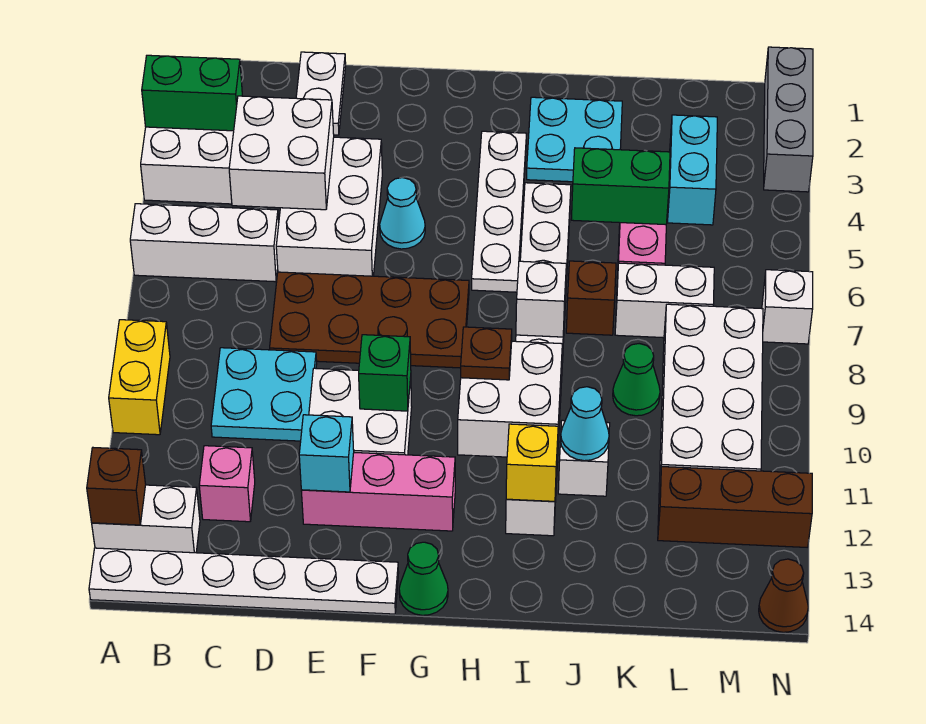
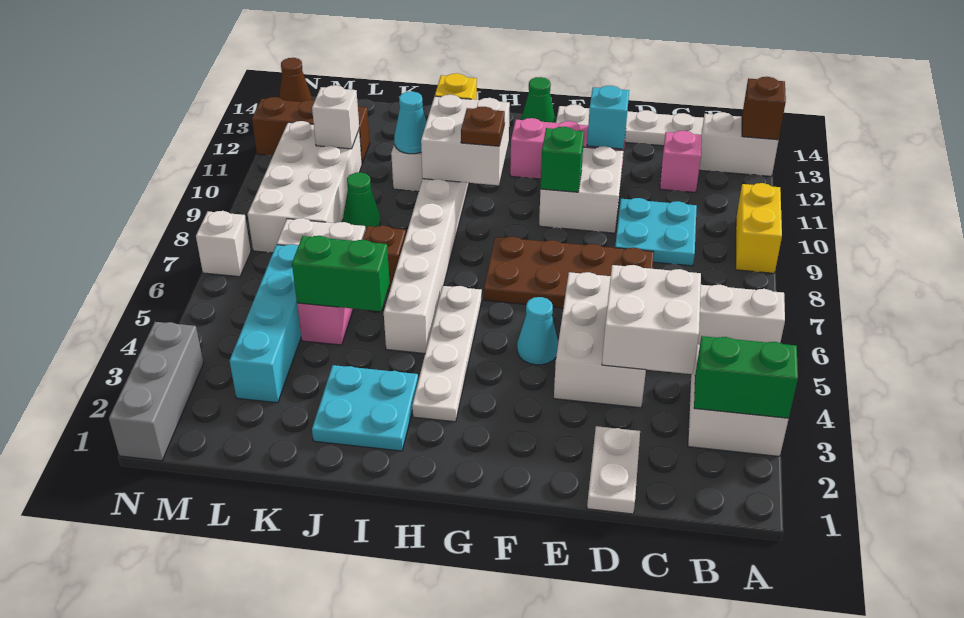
white brick I8 level 2 -> white brick L11 level 2
cyan brick L3:L4 level 1 -> cyan brick L3:L6 level 1

